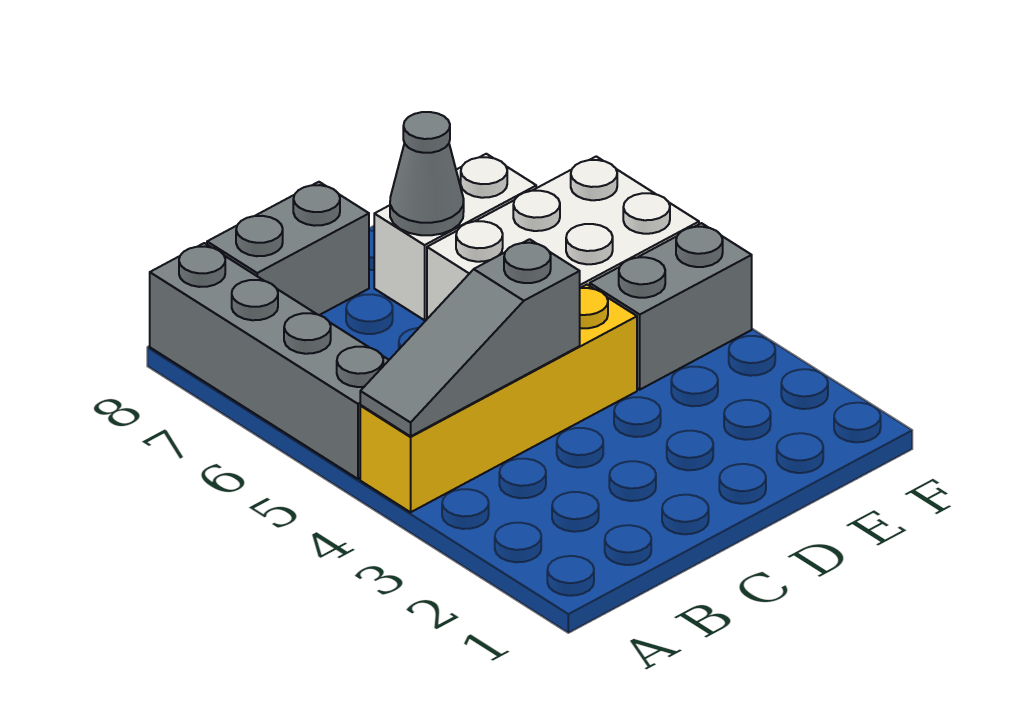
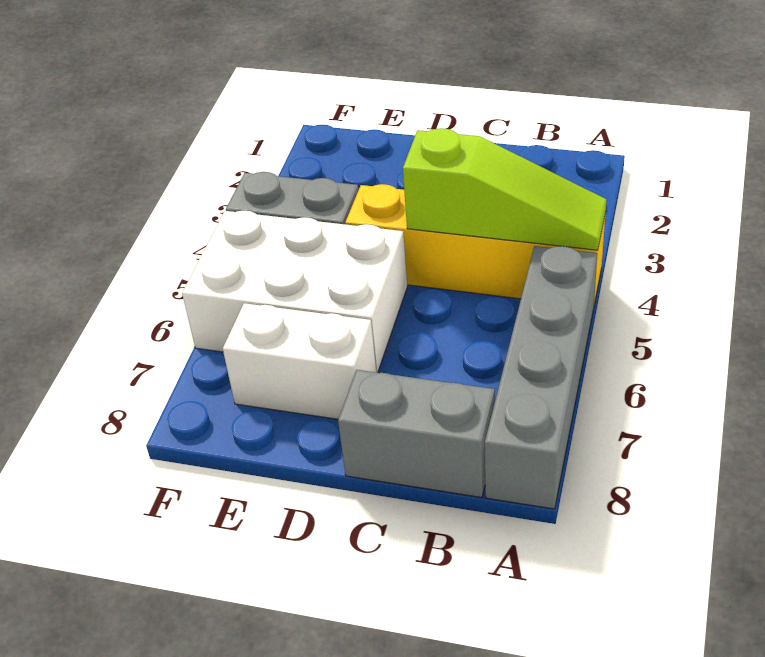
grey slope A4:C4 level 2 top C -> lime slope A4:C4 level 2 top C
grey cone D7 level 2 -> none

